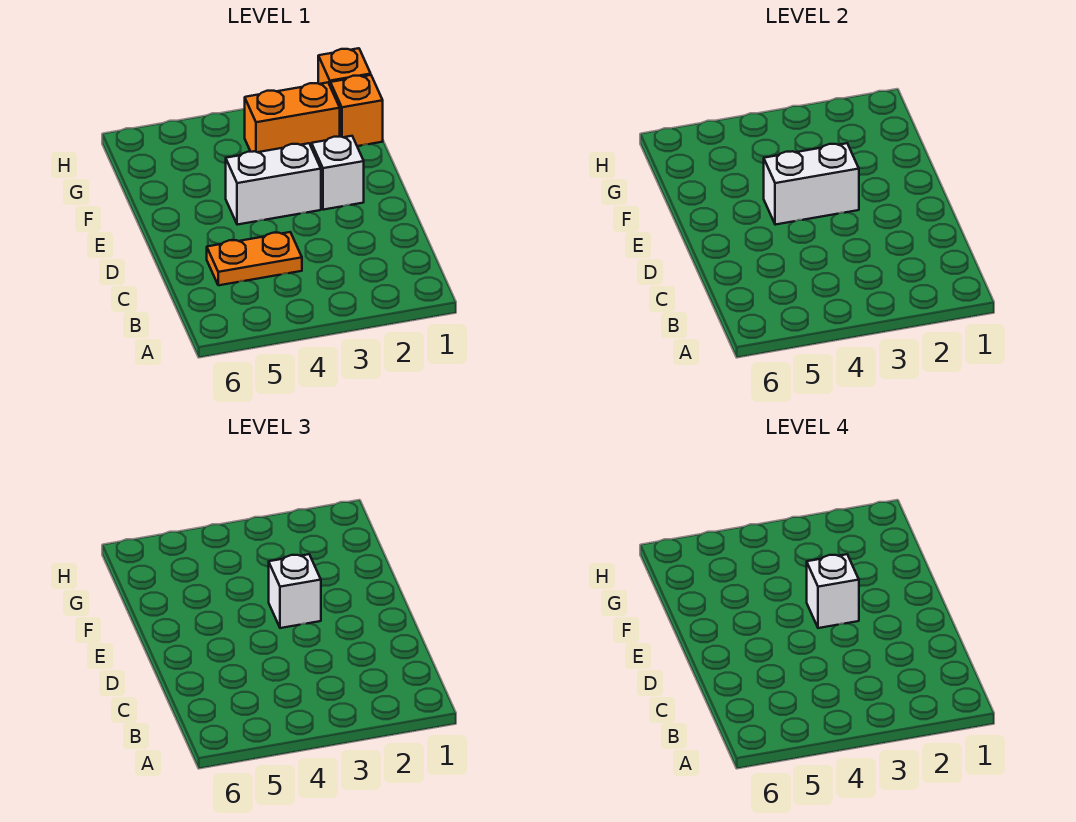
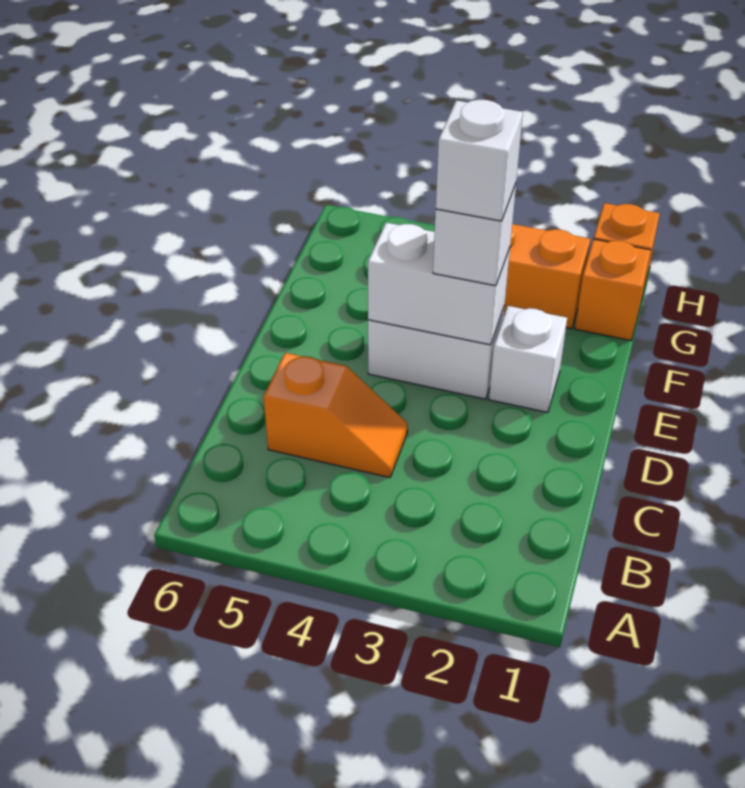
orange plate C4:C5 level 1 -> orange slope C4:C5 level 1 top 5

